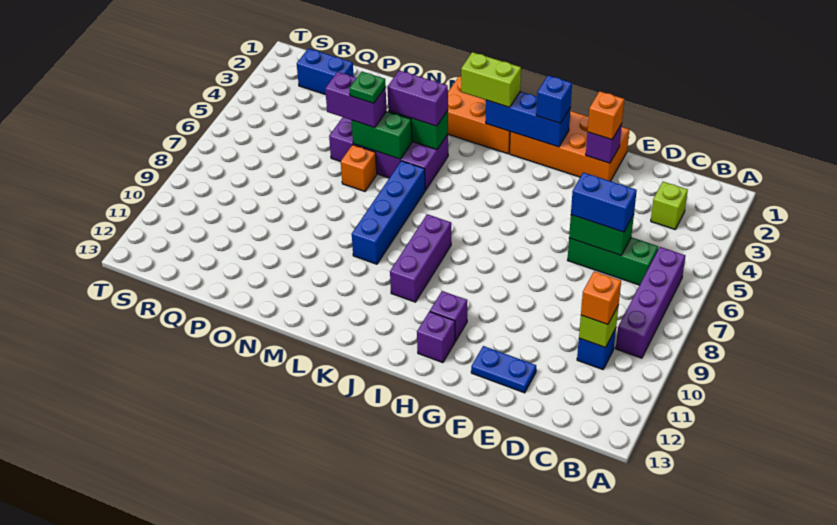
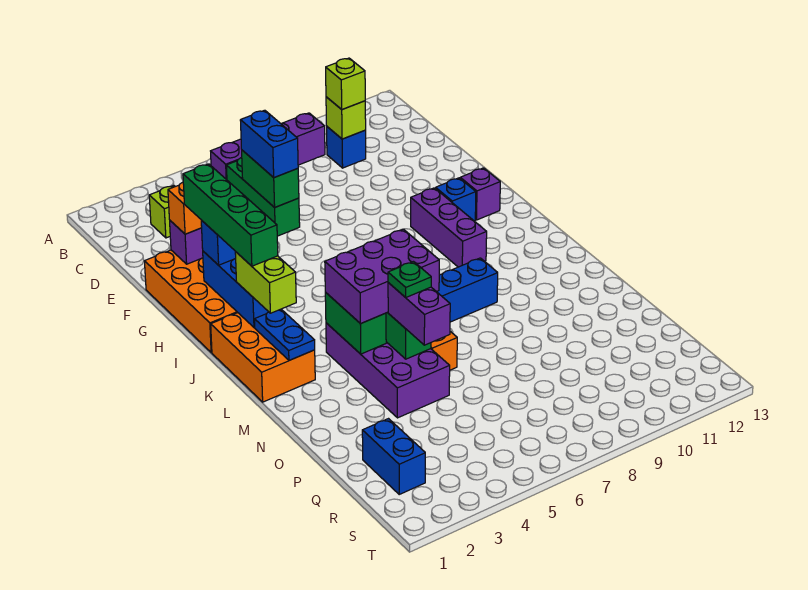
orange brick C10 level 3 -> lime brick C10 level 3
blue plate E12:F12 level 1 -> blue plate K2:L2 level 2
none -> green brick G2:J2 level 4
purple brick H11 level 1 -> blue brick H11 level 1
purple brick J8:J10 level 1 -> purple brick H10:J10 level 1
purple brick L4:M4 level 3 -> purple brick L4:M6 level 3

